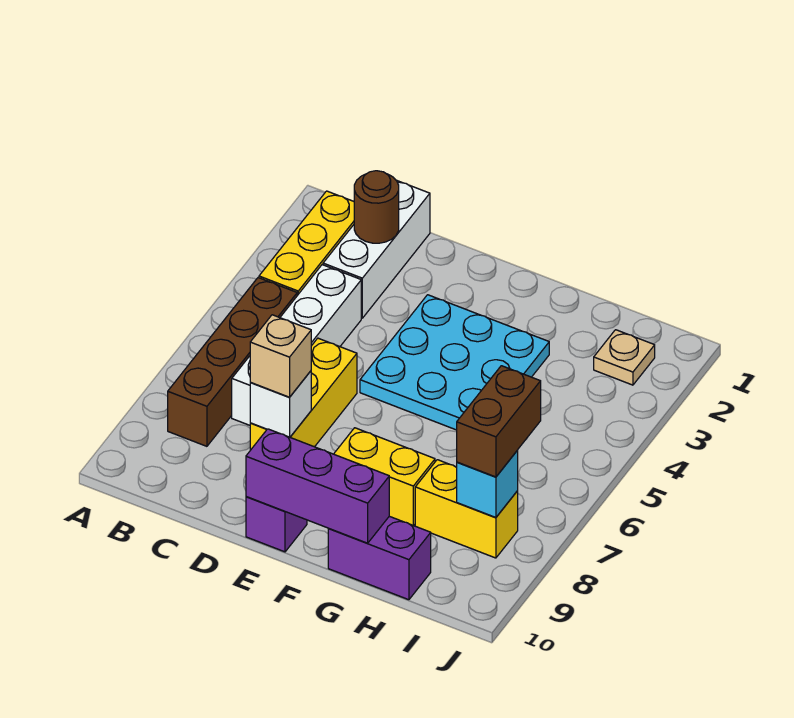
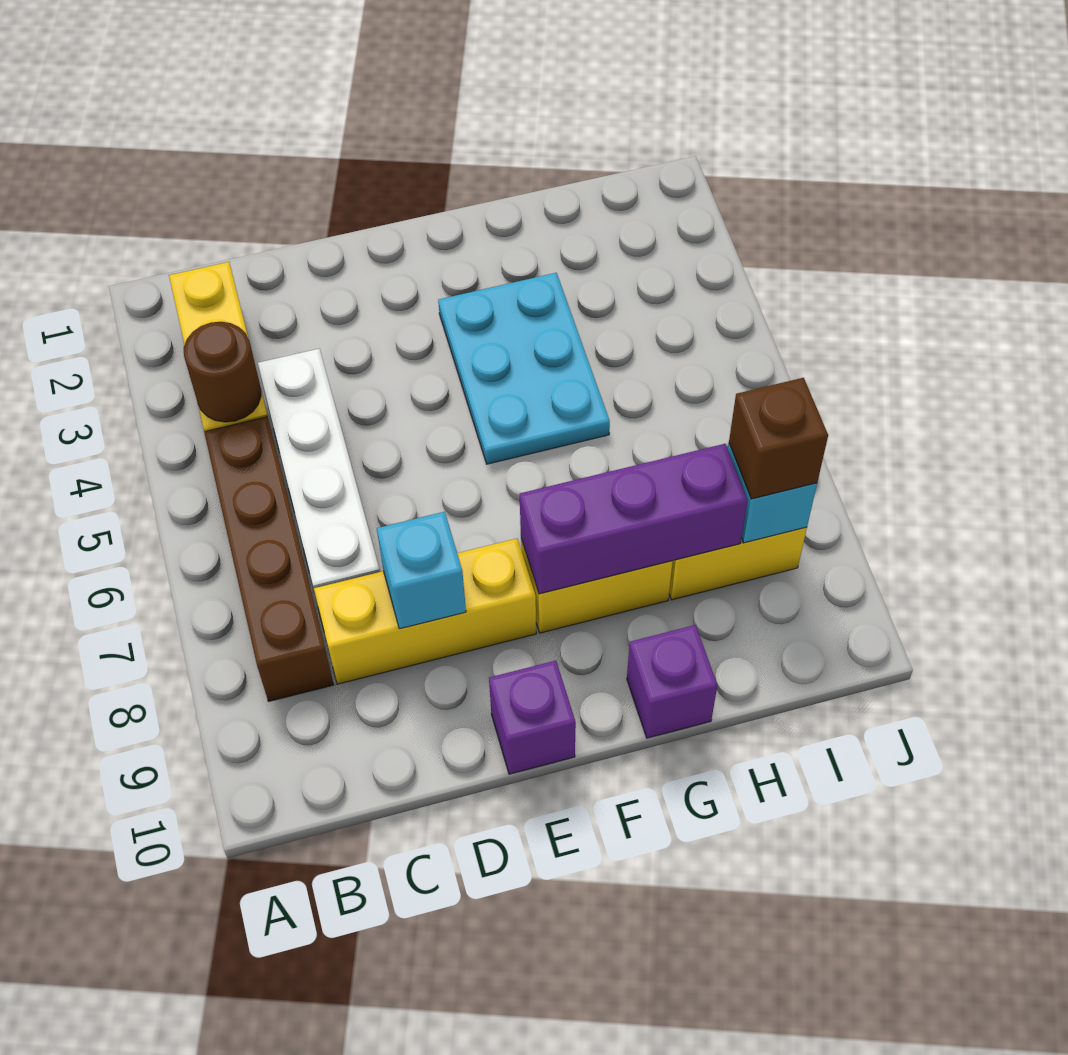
white brick C1:C3 level 1 -> none
brown round brick C2 level 2 -> brown round brick B4 level 2
yellow brick D6:D8 level 1 -> yellow brick C8:E8 level 1
white brick D8 level 2 -> cyan brick D8 level 2
tan brick D8 level 3 -> none
cyan plate E3:G5 level 1 -> cyan plate F3:G5 level 1
purple brick E10:G10 level 2 -> purple brick F8:H8 level 2
purple brick G10:H10 level 1 -> purple brick G10 level 1
tan plate I2 level 1 -> none
brown brick I7:I8 level 3 -> brown brick I8 level 3

